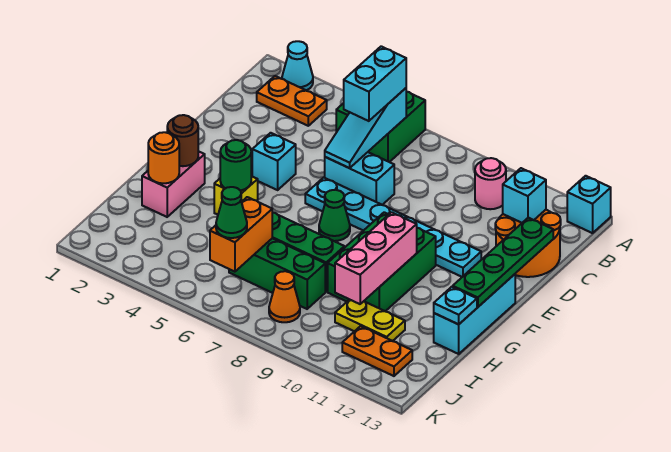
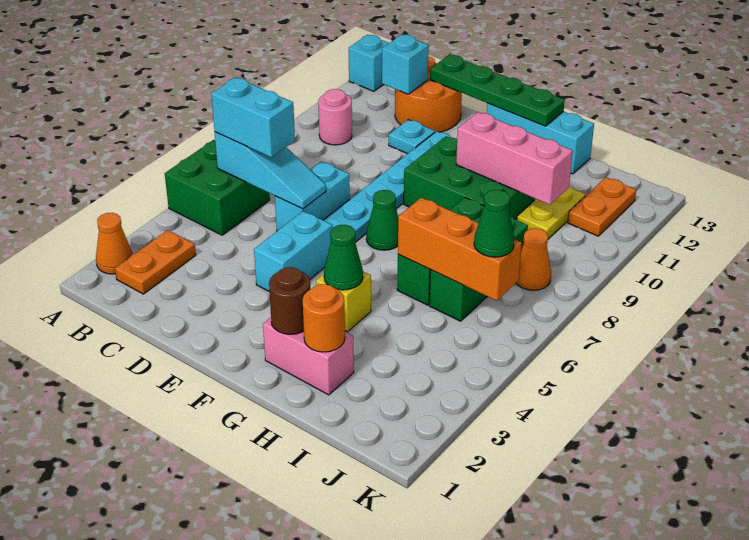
cyan cone A2 level 1 -> orange cone A2 level 1
cyan brick E4 level 1 -> cyan brick E4:E5 level 1
green round brick G4 level 2 -> green cone G4 level 2
cyan plate H13 level 2 -> cyan plate D11 level 1
orange brick I6:J6 level 2 -> orange brick H6:J6 level 2

